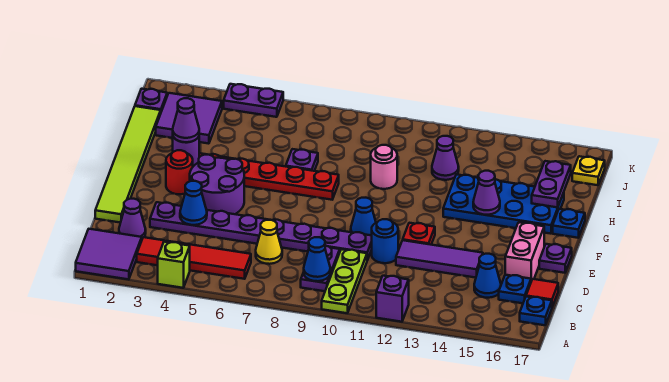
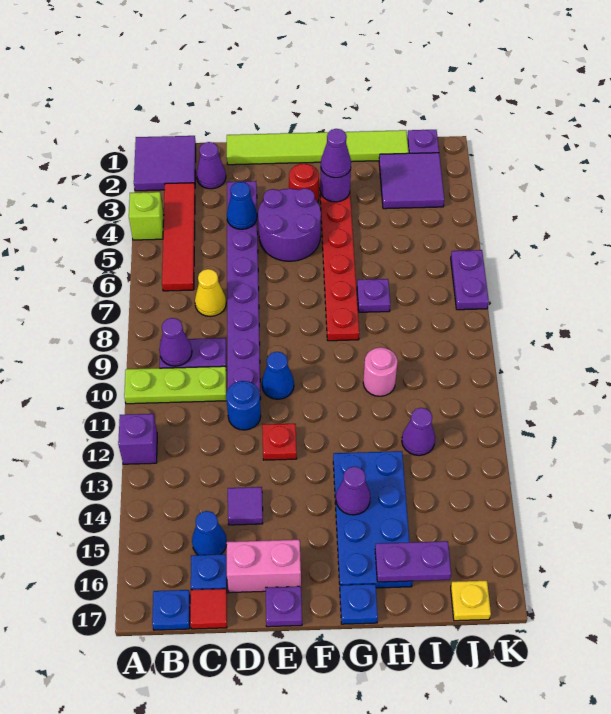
blue cone B9 level 2 -> purple cone B9 level 2
purple tile D12:D14 level 1 -> purple tile D14 level 1
purple plate K4:K5 level 1 -> purple plate K6:K7 level 1

